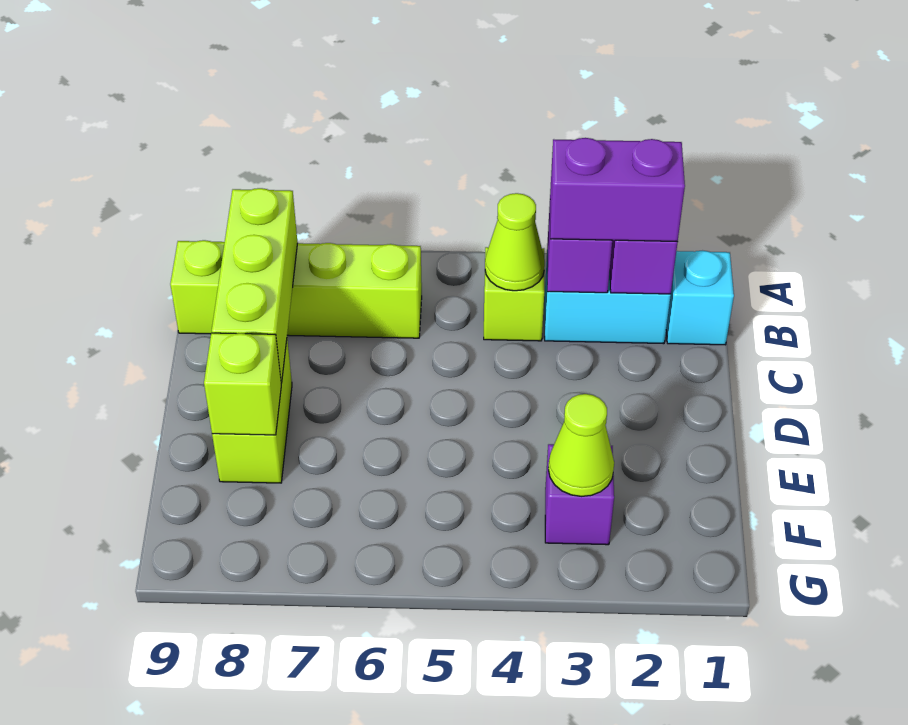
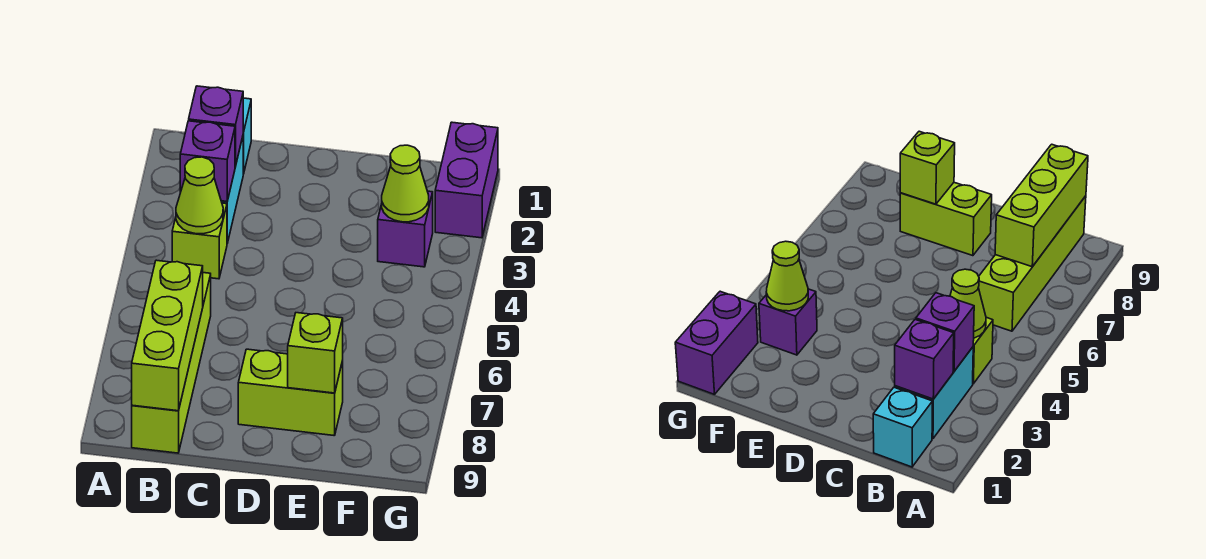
purple brick B2:B3 level 3 -> purple brick G1:G2 level 1
lime brick B8:D8 level 2 -> lime brick B7:B9 level 2

